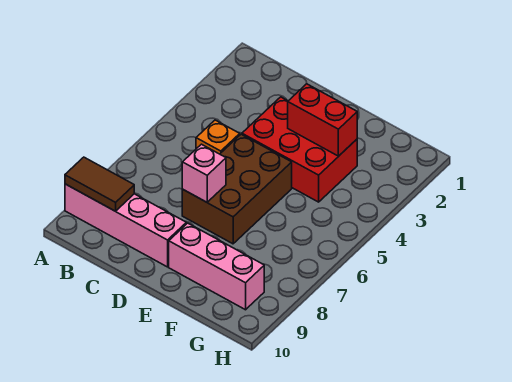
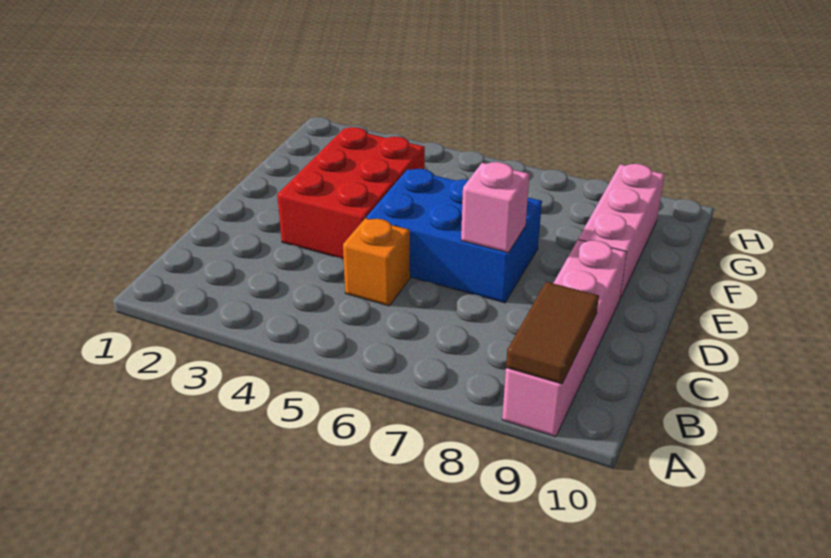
brown brick D5:E7 level 1 -> blue brick D5:E7 level 1
red brick E3:F3 level 2 -> none

